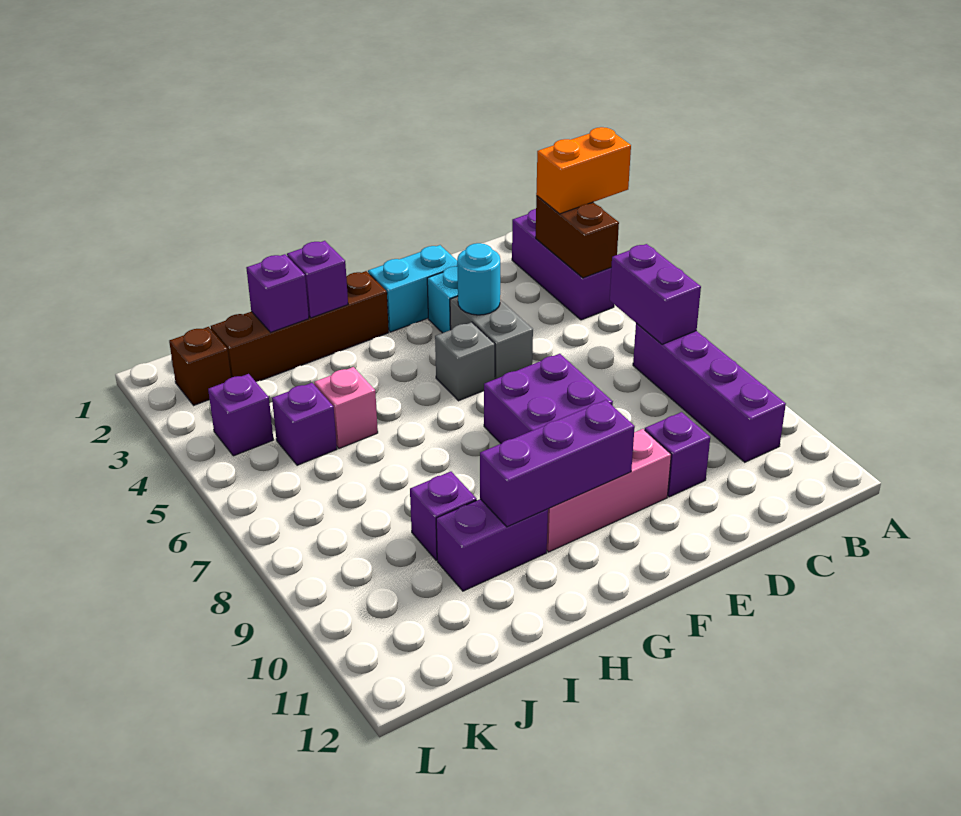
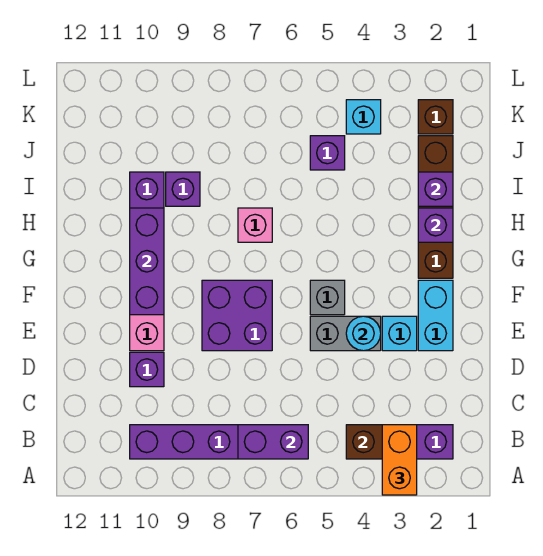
pink brick I5 level 1 -> pink brick H7 level 1
purple brick K4 level 1 -> cyan brick K4 level 1

